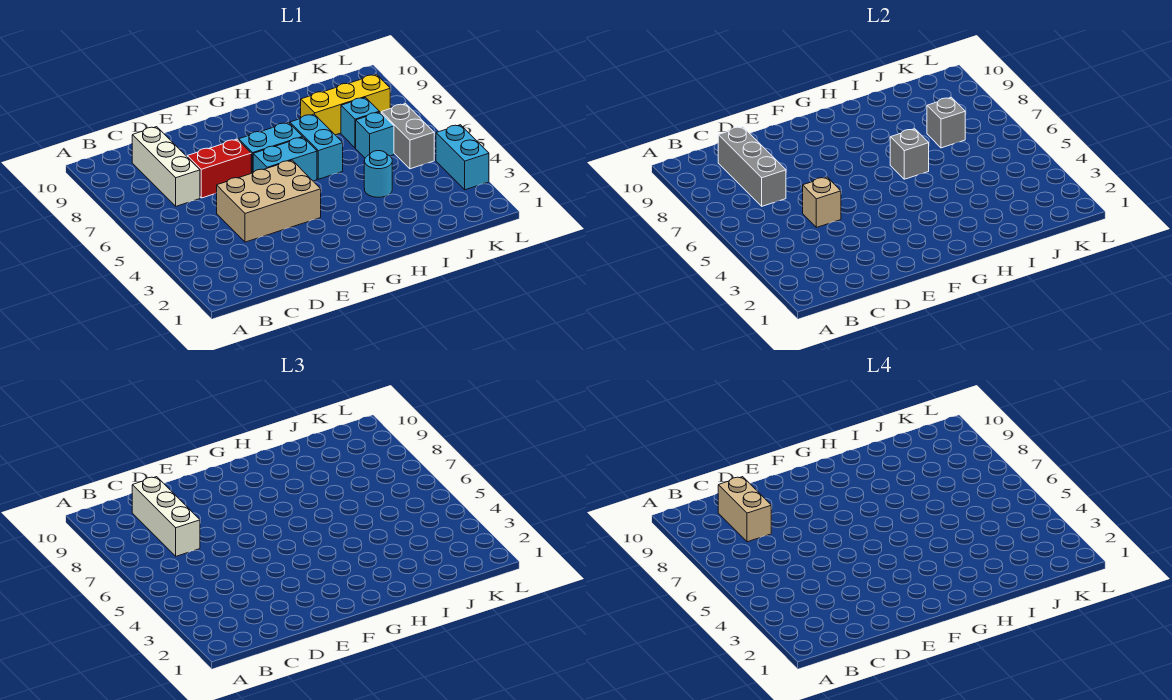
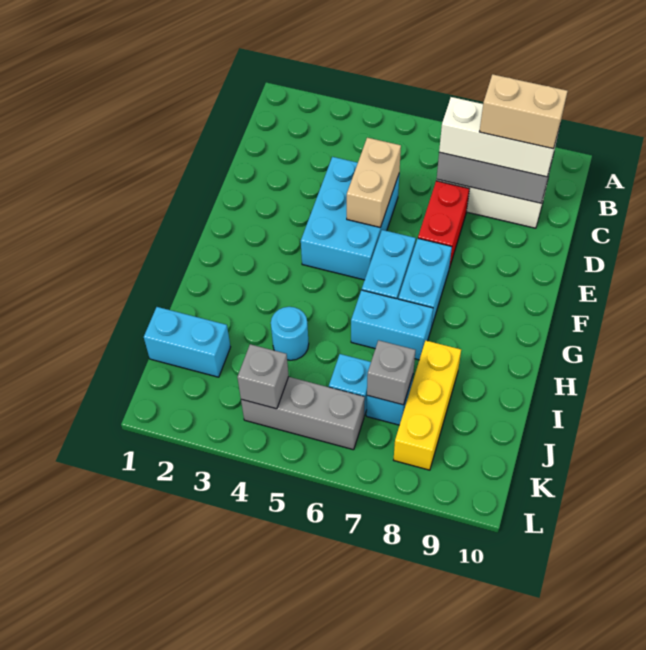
tan brick D4:F5 level 1 -> cyan brick D4:F5 level 1
tan brick D5 level 2 -> tan brick D5:E5 level 2
grey brick H6 level 2 -> grey brick K4 level 2
grey brick K5:K6 level 1 -> grey brick K4:K6 level 1
cyan brick L3:L4 level 1 -> cyan brick J1:J2 level 1

